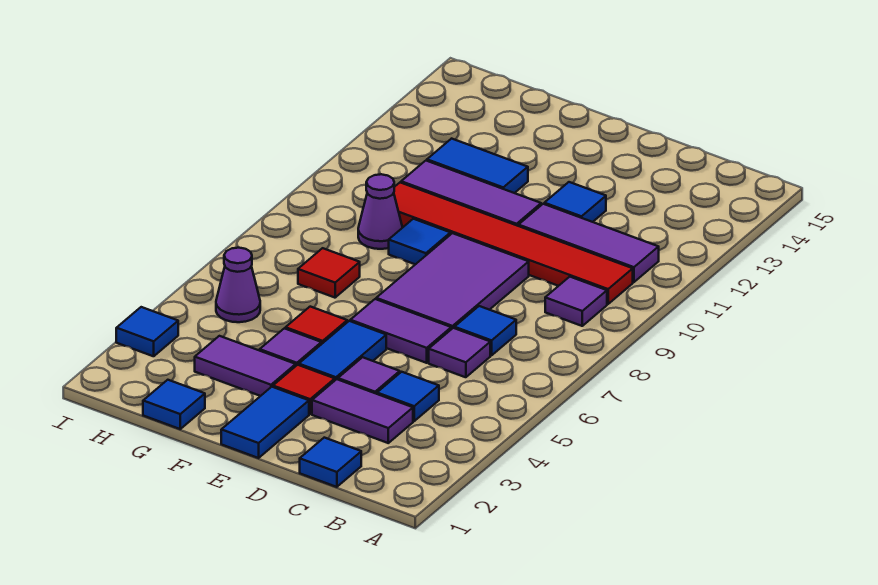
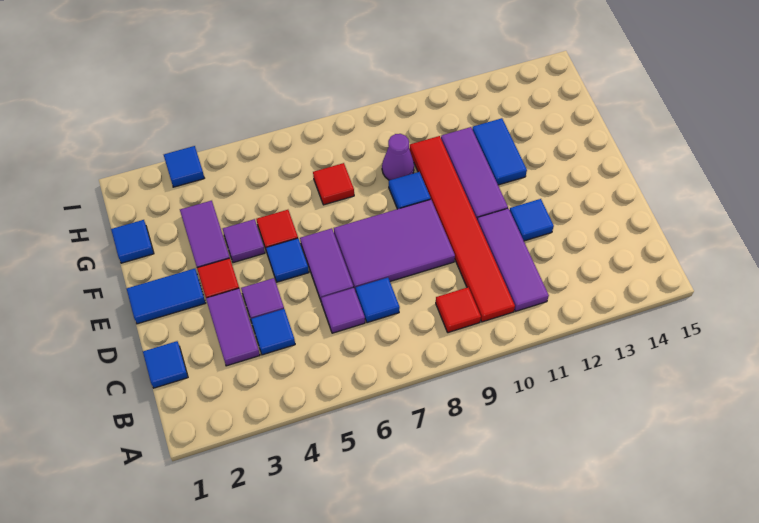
purple tile B9 level 1 -> red tile B9 level 1
blue tile E4:E5 level 1 -> blue tile E5 level 1
purple cone H5 level 1 -> none

